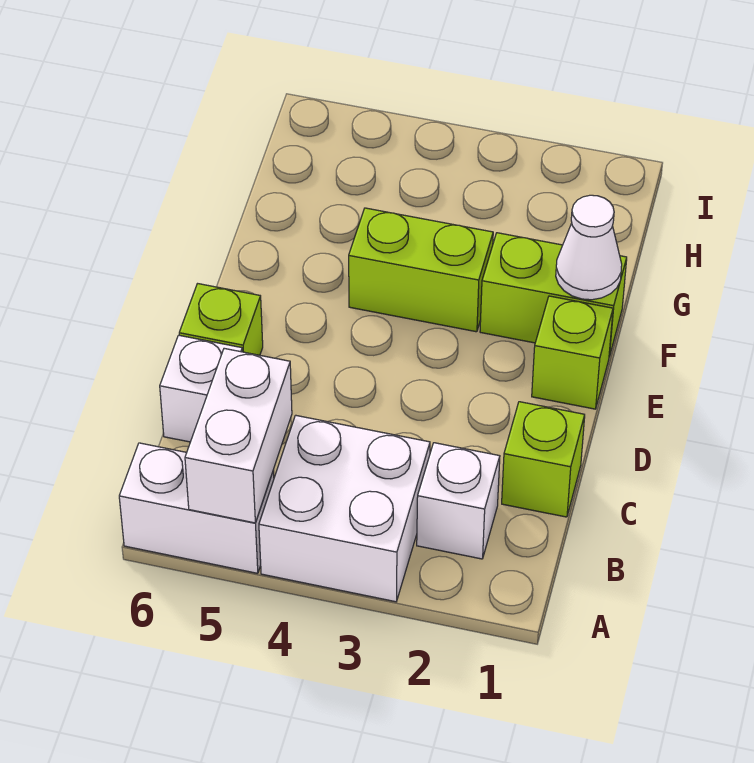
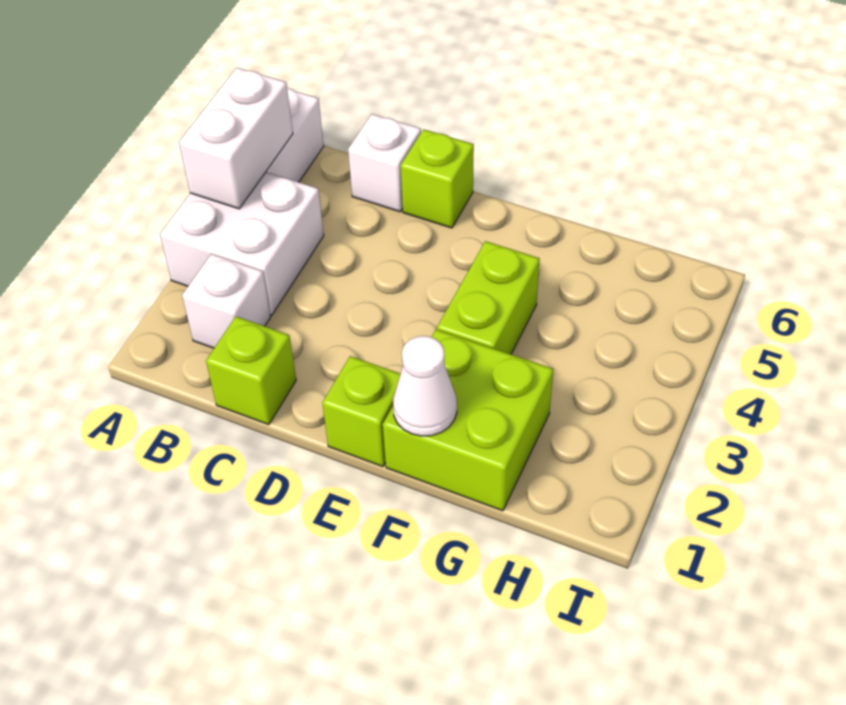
white brick A5:B5 level 2 -> white brick A4:A5 level 2
lime brick F1:F2 level 1 -> lime brick F1:G2 level 1

